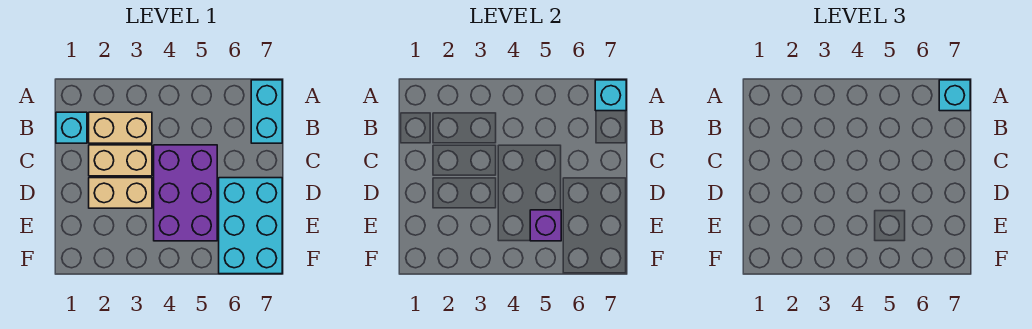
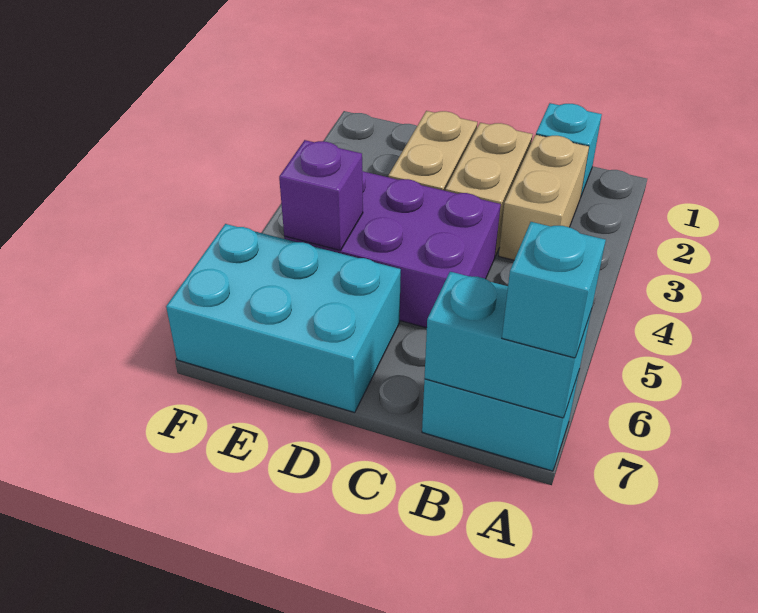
cyan brick A7 level 2 -> cyan brick A7:B7 level 2

